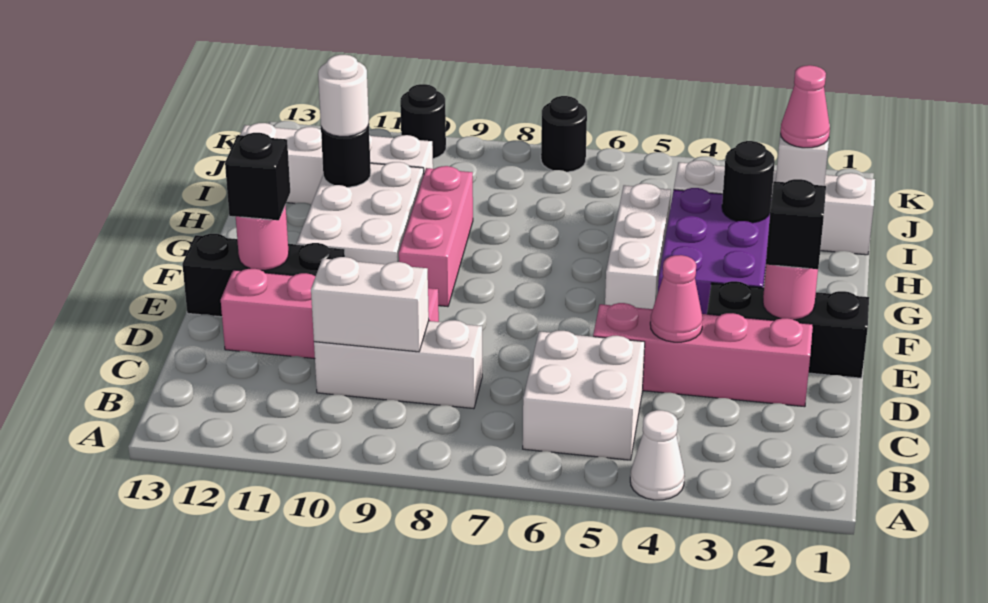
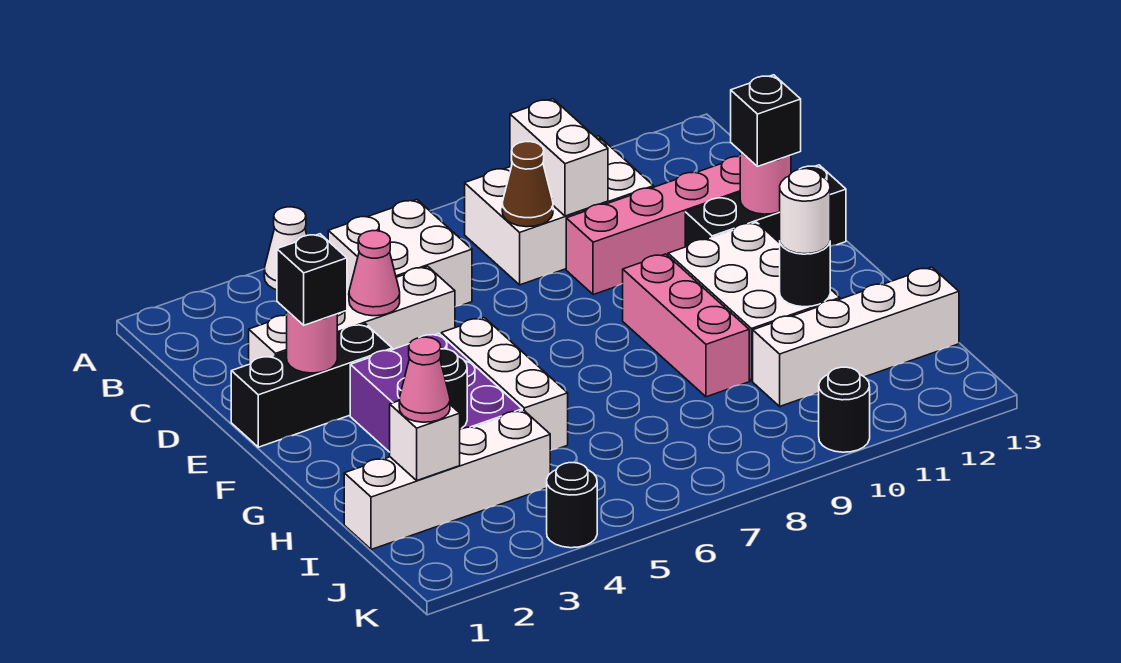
white brick C8:C10 level 1 -> white brick B8:C10 level 1
none -> brown cone C8 level 2
white brick C9:C10 level 2 -> white brick B9:C9 level 2
pink brick D2:D5 level 1 -> white brick D2:D5 level 1
black round brick K7 level 1 -> black round brick K4 level 1

